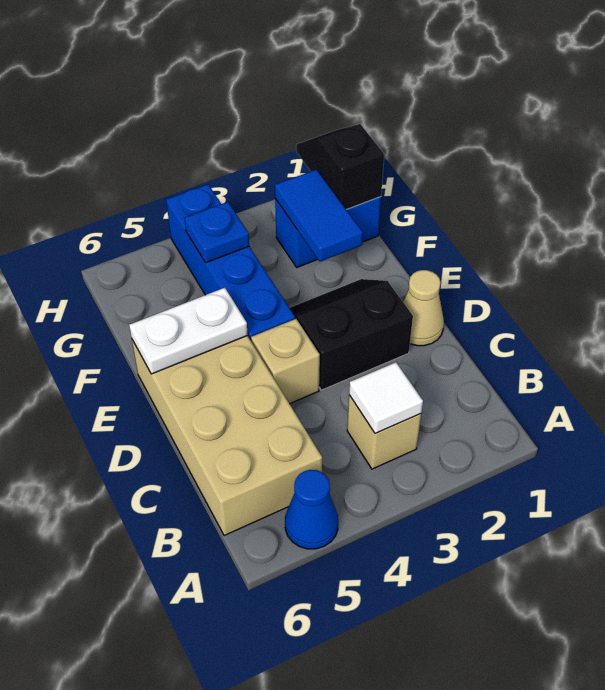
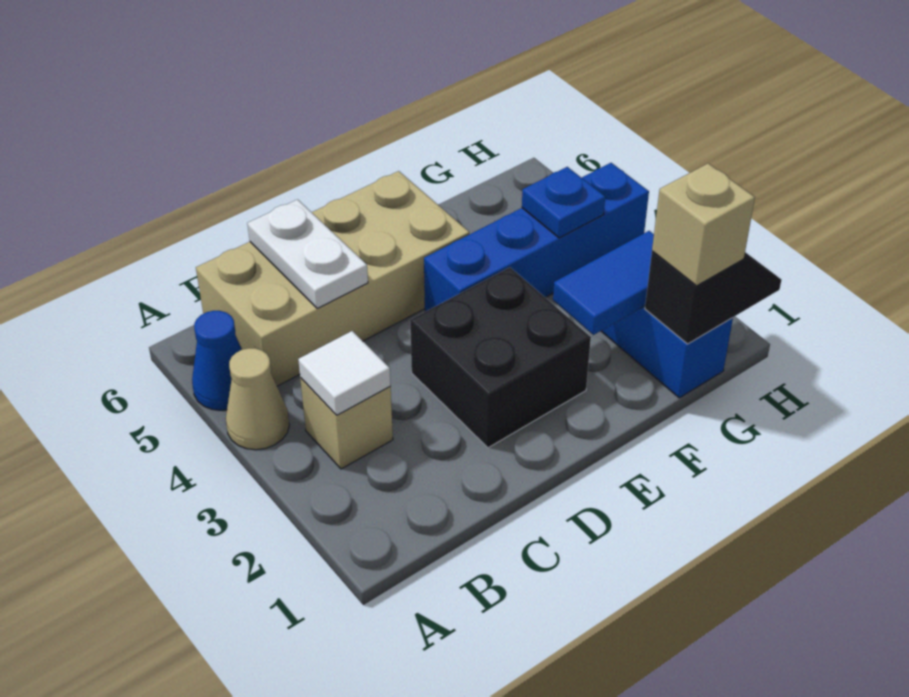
tan cone D1 level 1 -> tan cone A4 level 1
black slope D2:E3 level 1 top D -> black brick D2:E3 level 1
tan brick D4 level 1 -> tan brick G1 level 3
white plate E5:E6 level 2 -> white plate C5:C6 level 2

